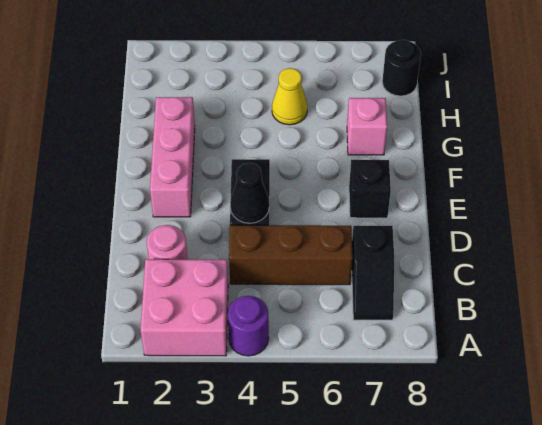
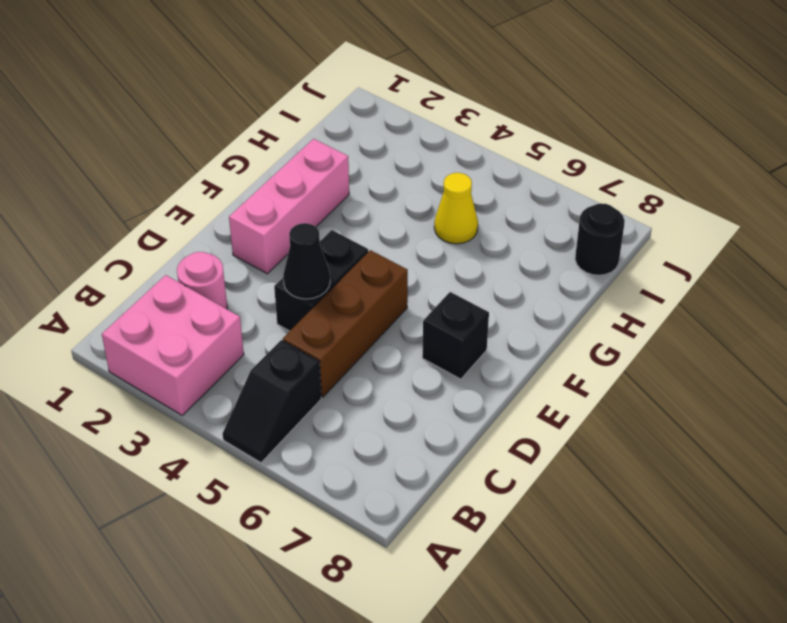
purple round brick A4 level 1 -> none
black slope B7:C7 level 1 top C -> black slope A5:B5 level 1 top B
brown brick C4:C6 level 1 -> brown brick C5:E5 level 1
pink brick G7 level 1 -> none

